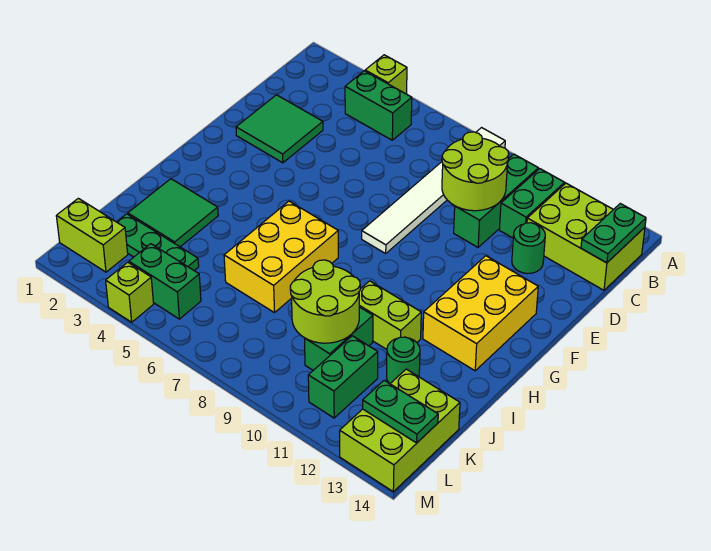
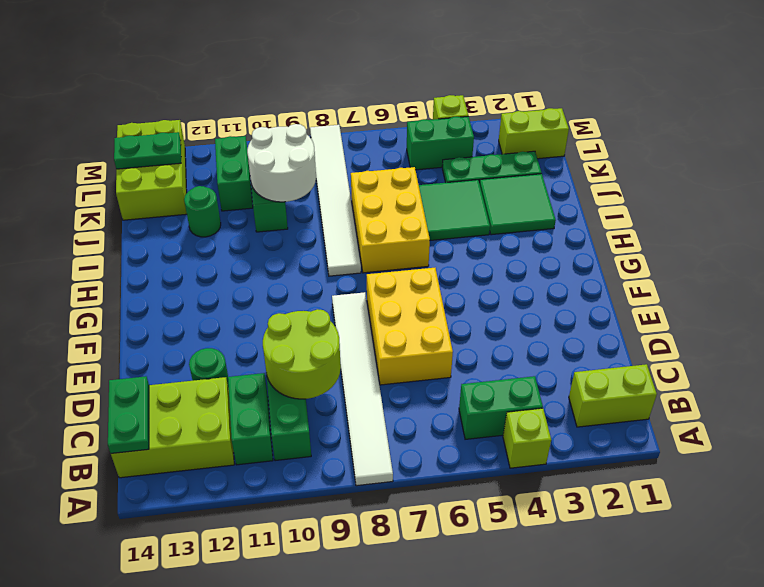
green tile D2:E3 level 1 -> green tile I4:J5 level 1
yellow brick F12:H13 level 1 -> yellow brick D6:F7 level 1
none -> white tile H8:M8 level 1
lime brick I10:I11 level 1 -> lime brick B1:B2 level 1
lime round brick J9:K10 level 2 -> white round brick J9:K10 level 2

